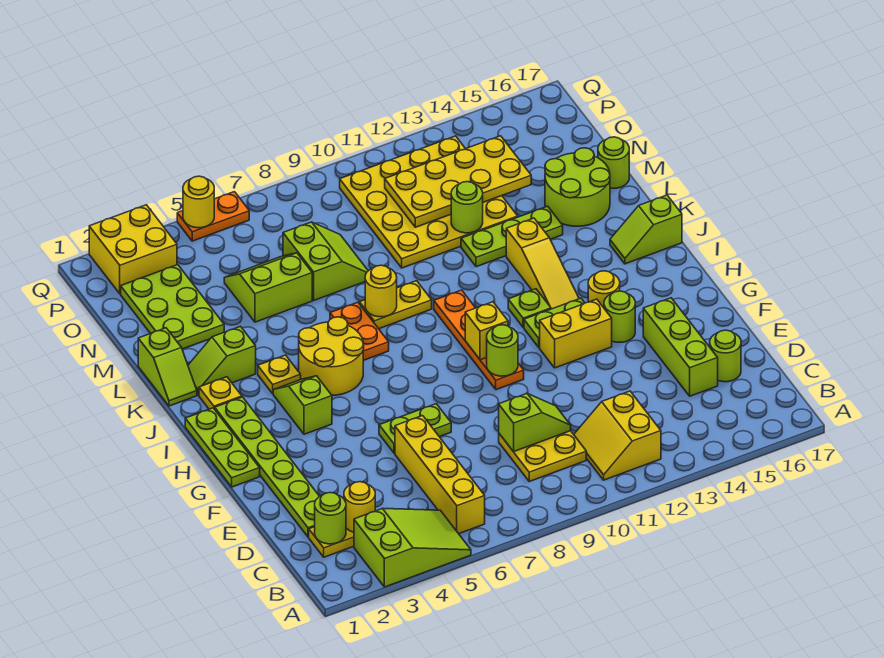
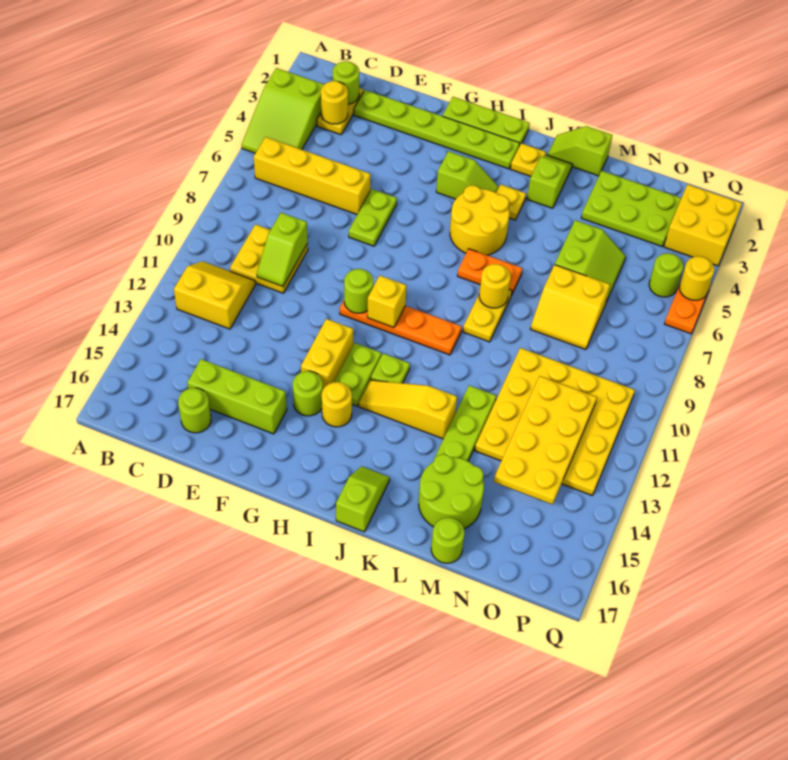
lime slope M7:N8 level 1 top 7 -> yellow slope M7:N8 level 1 top 7
lime round brick M12 level 2 -> lime round brick P5 level 1

